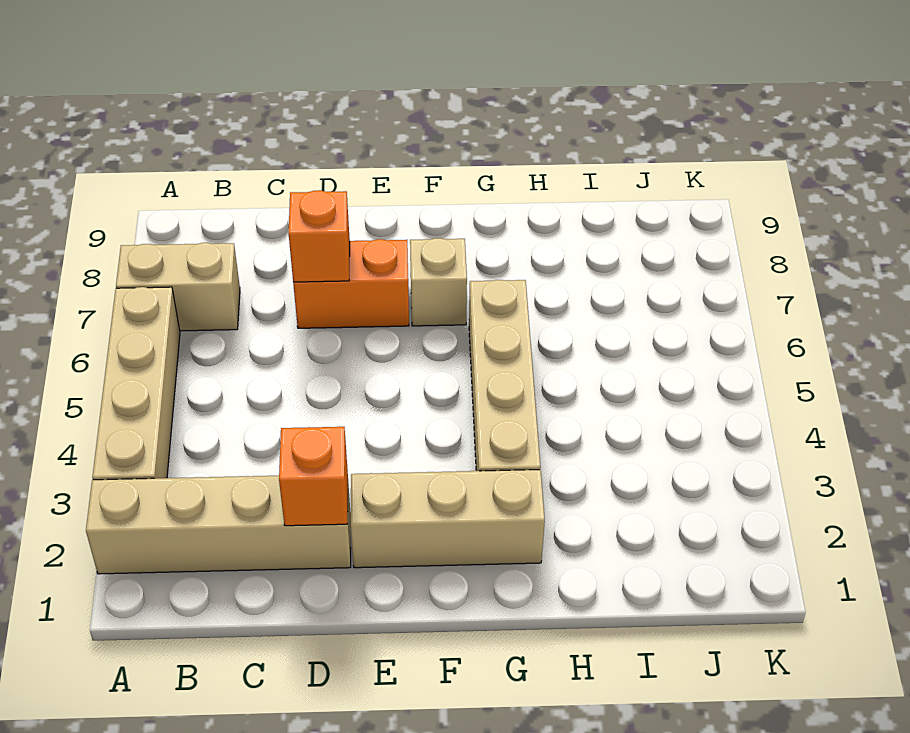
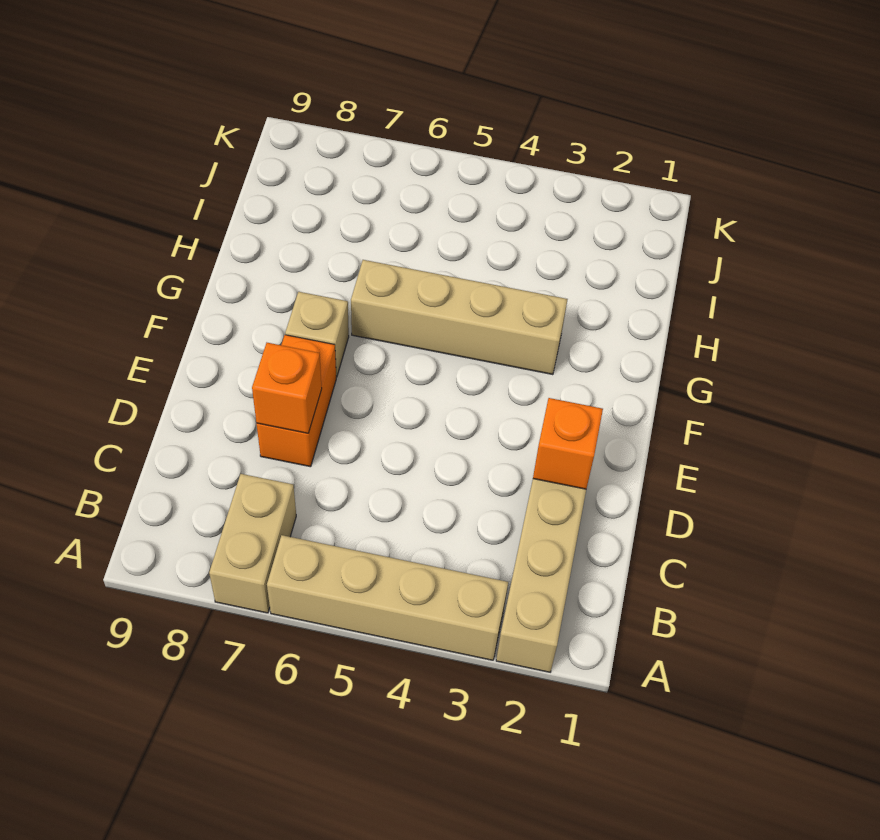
tan brick E2:G2 level 1 -> none

